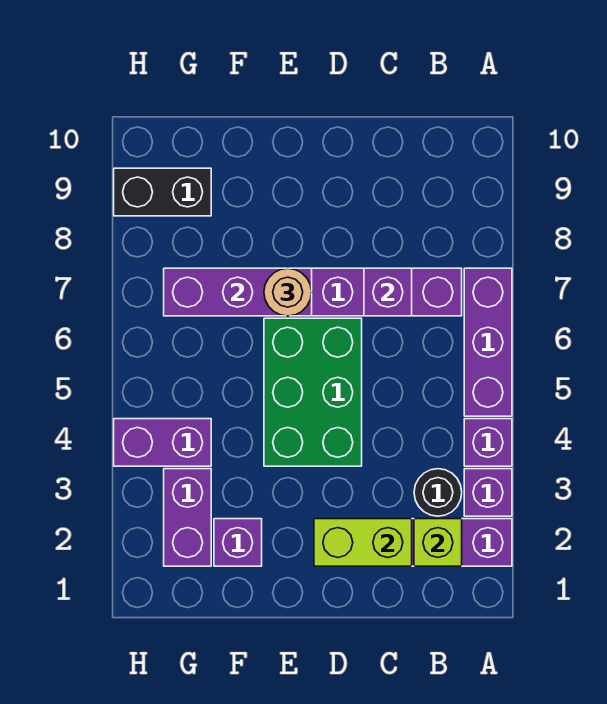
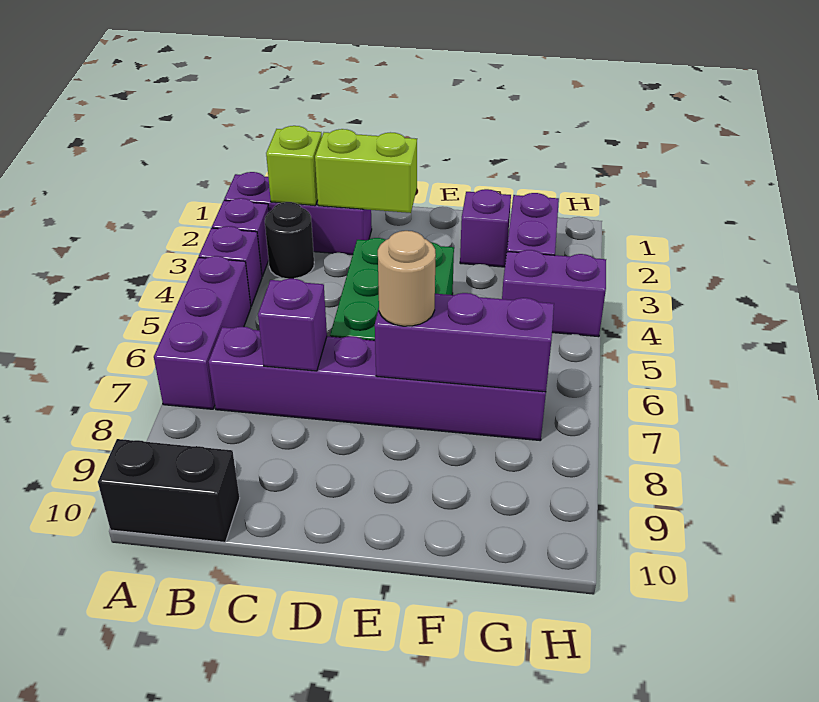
black brick G9:H9 level 1 -> black brick A10:B10 level 1

